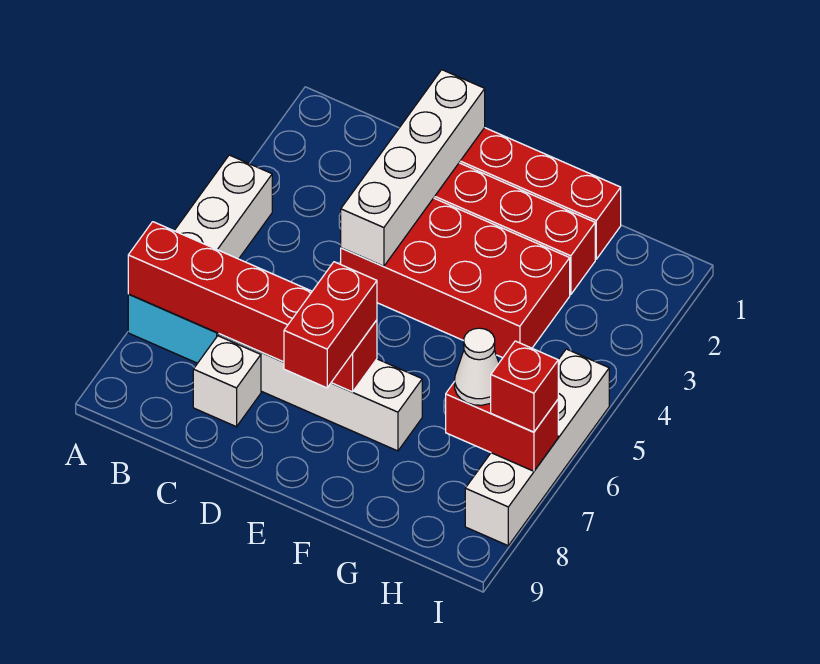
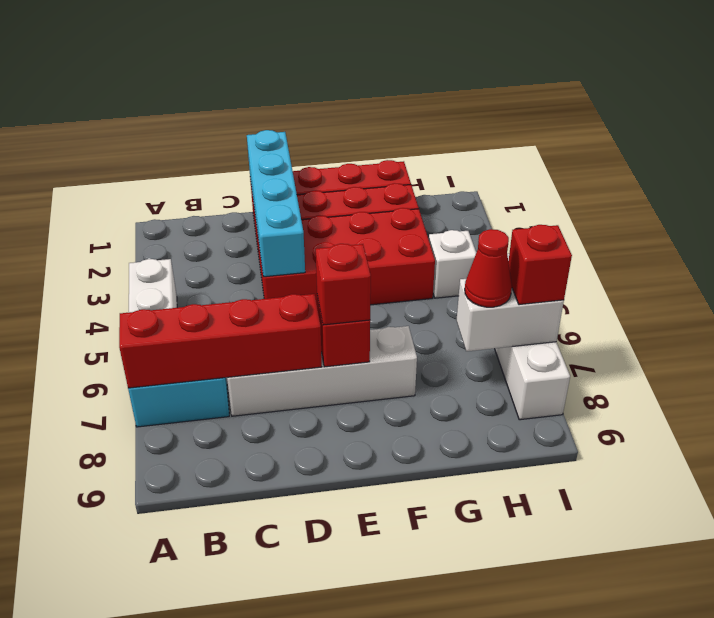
white brick C8 level 1 -> white brick H4 level 1
white brick D1:D4 level 2 -> cyan brick D1:D4 level 2
red brick E7:E8 level 3 -> red brick E7 level 3
red brick H7:I7 level 2 -> white brick H7:I7 level 2
white cone H7 level 3 -> red cone H7 level 3

